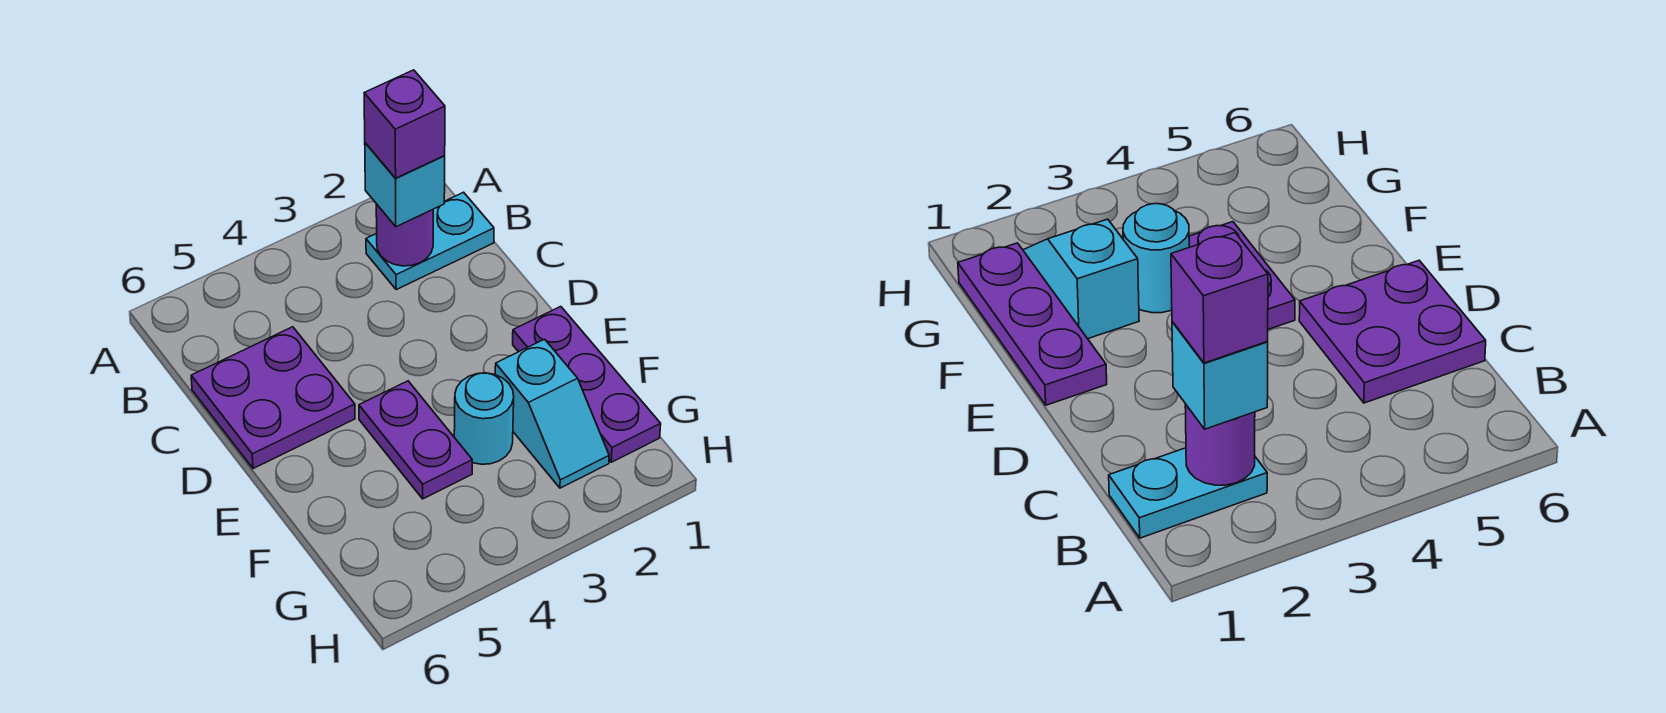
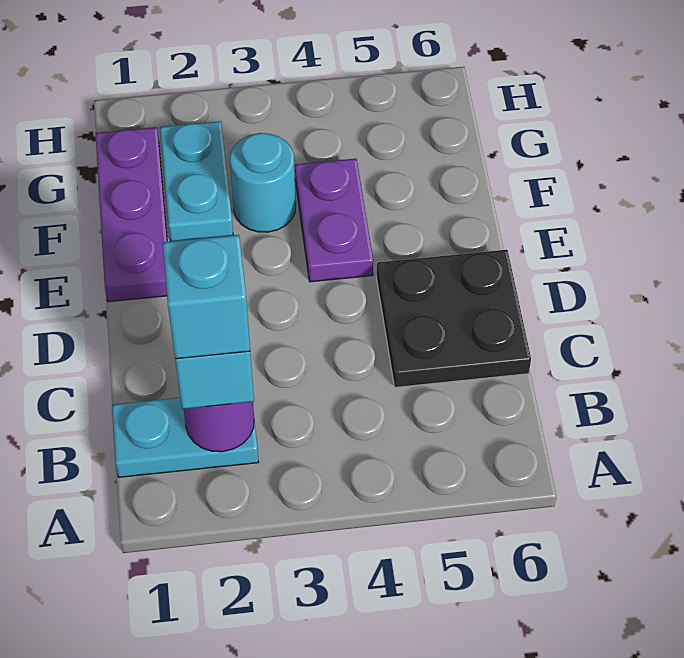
purple brick B2 level 4 -> cyan brick B2 level 4
purple plate C5:D6 level 1 -> black plate C5:D6 level 1
cyan slope F2:G2 level 1 top F -> cyan plate F2:G2 level 1

